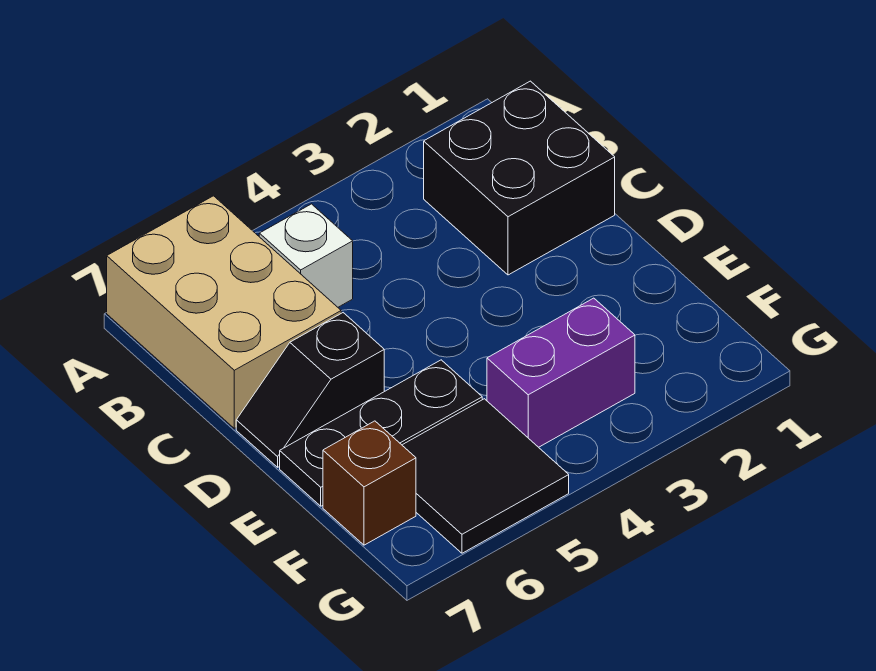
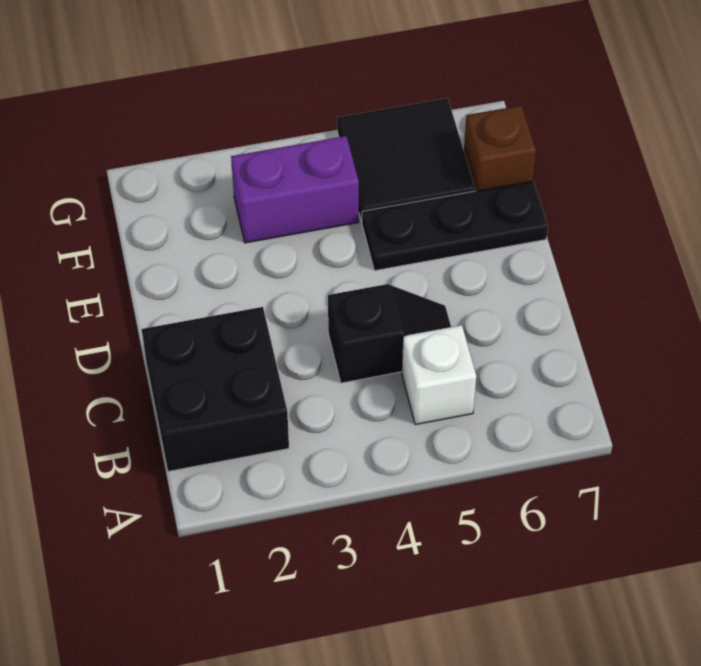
tan brick A6:C7 level 1 -> none
black slope D6:D7 level 1 top 6 -> black slope C4:C5 level 1 top 4

